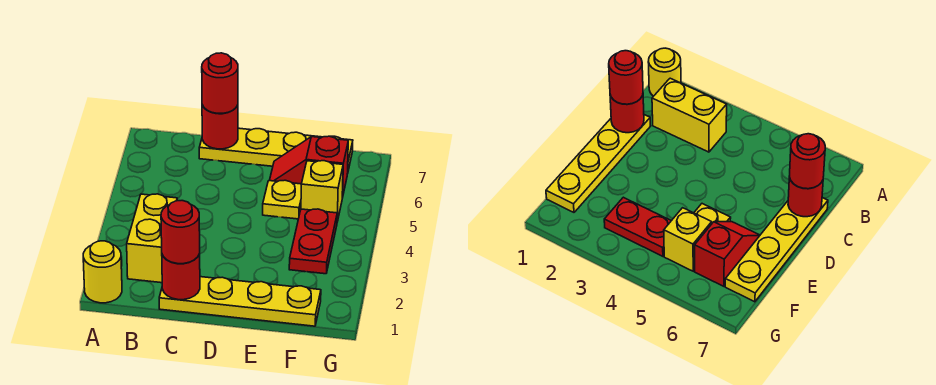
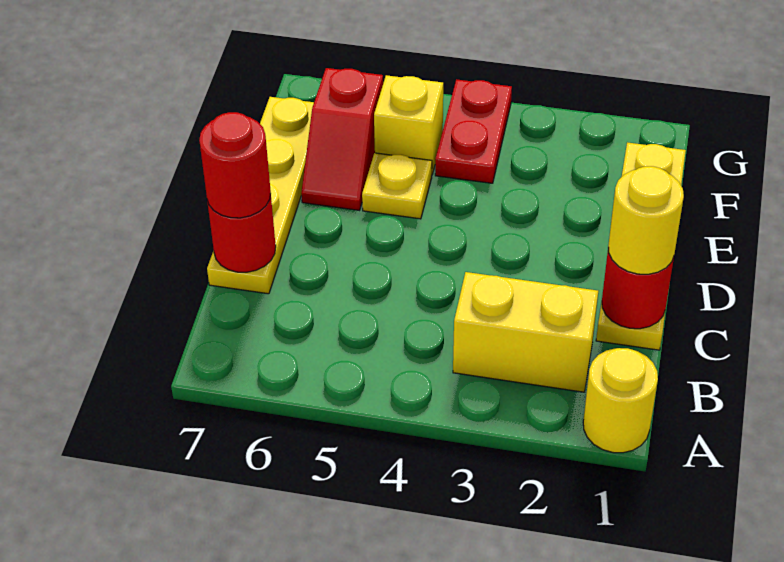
red round brick C1 level 3 -> yellow round brick C1 level 3
red plate F3:F4 level 1 -> red plate F4:G4 level 1

